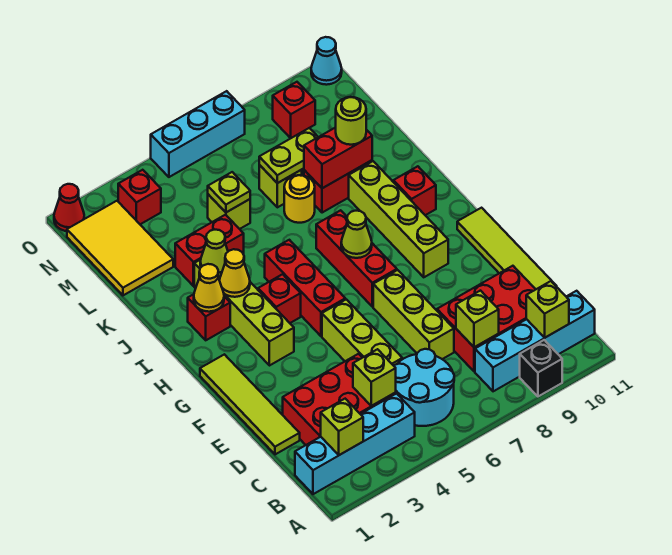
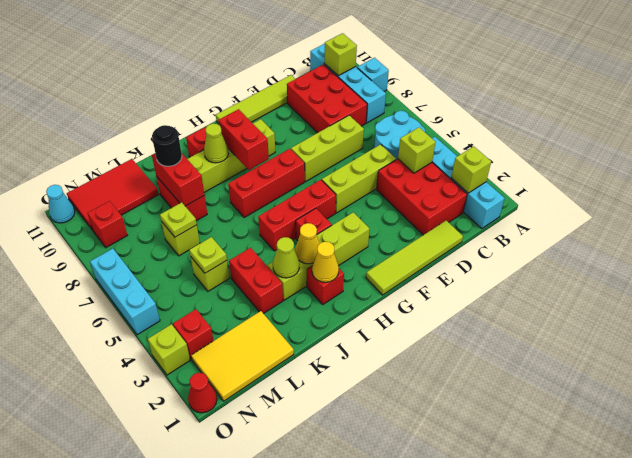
black brick A9 level 1 -> cyan brick A9 level 1
lime brick C8 level 2 -> lime brick O3 level 1
lime cone H7 level 2 -> lime cone I9 level 2
none -> red brick H8:H9 level 2
yellow round brick K7 level 1 -> none
lime round brick K9 level 3 -> black round brick K9 level 3
lime plate L7:L8 level 2 -> lime plate L7 level 2
none -> red tile L10:N11 level 1

